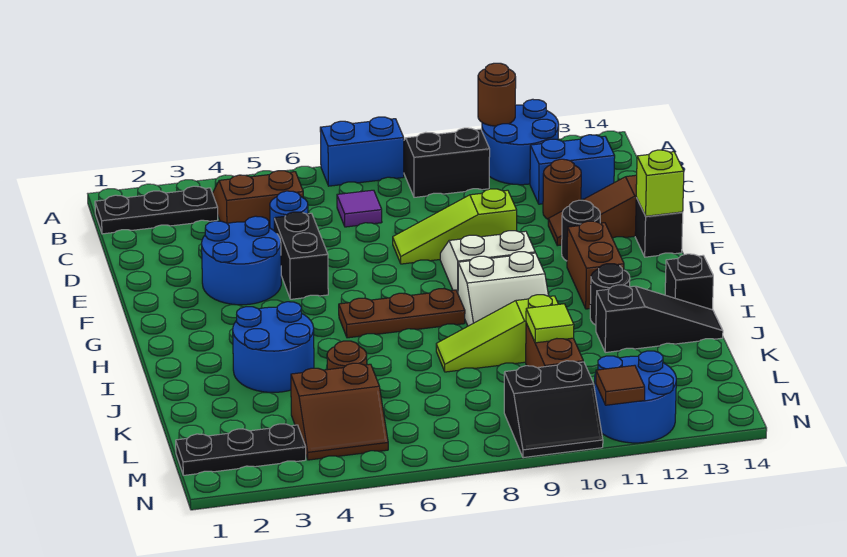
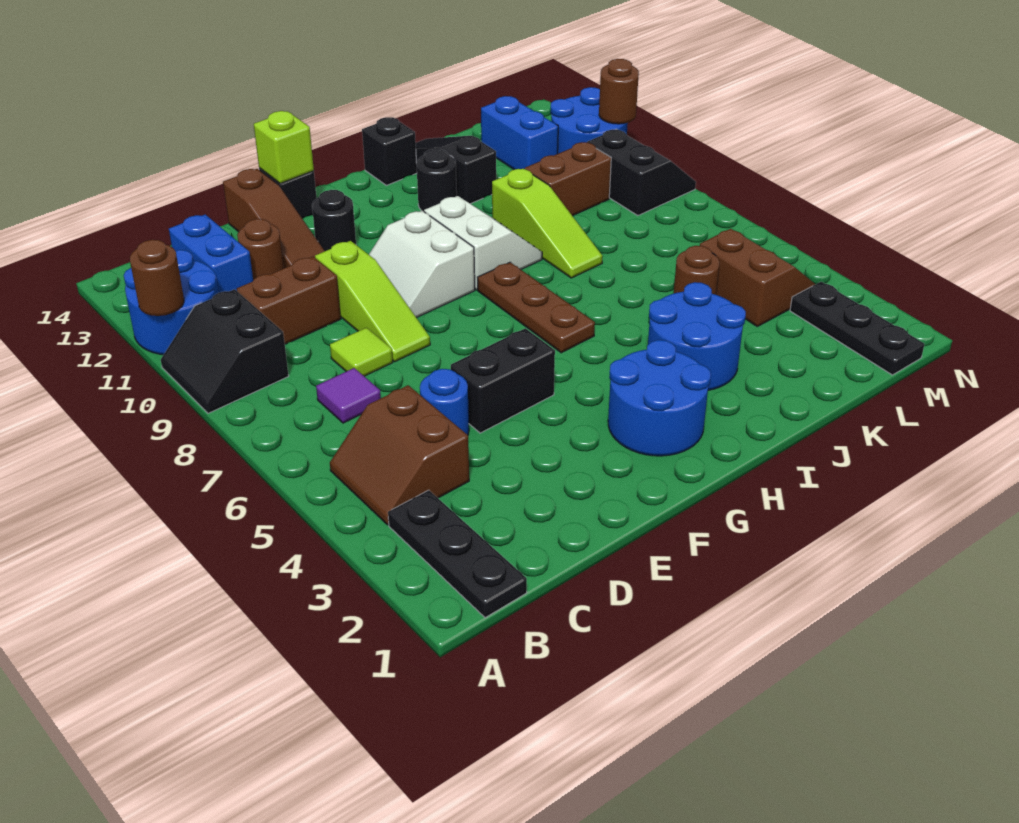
blue brick A7:A8 level 1 -> blue brick L12:L13 level 1
blue round brick E3:F4 level 1 -> blue round brick G2:H3 level 1
brown brick G12:H12 level 1 -> brown brick C10:D10 level 1
lime tile K10 level 2 -> lime tile D8 level 1
brown tile N11 level 2 -> brown round brick N11 level 2

